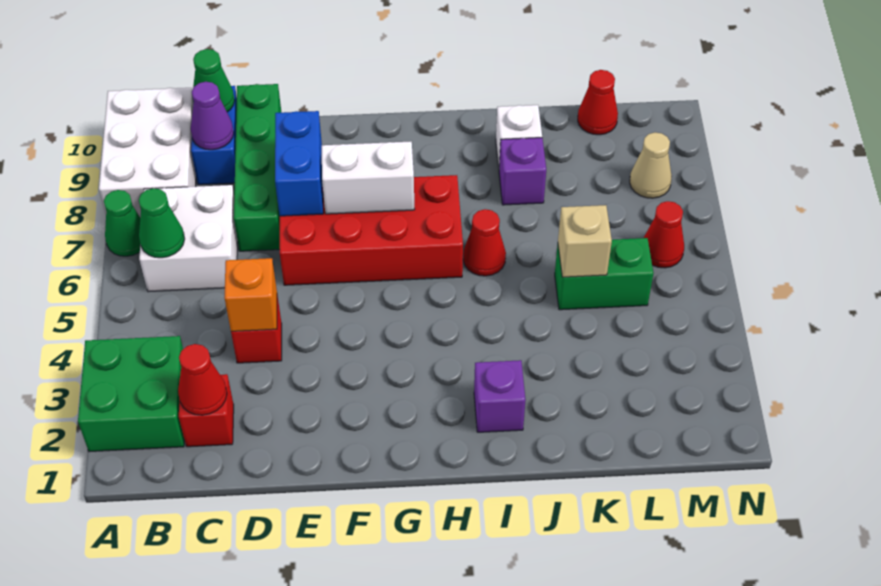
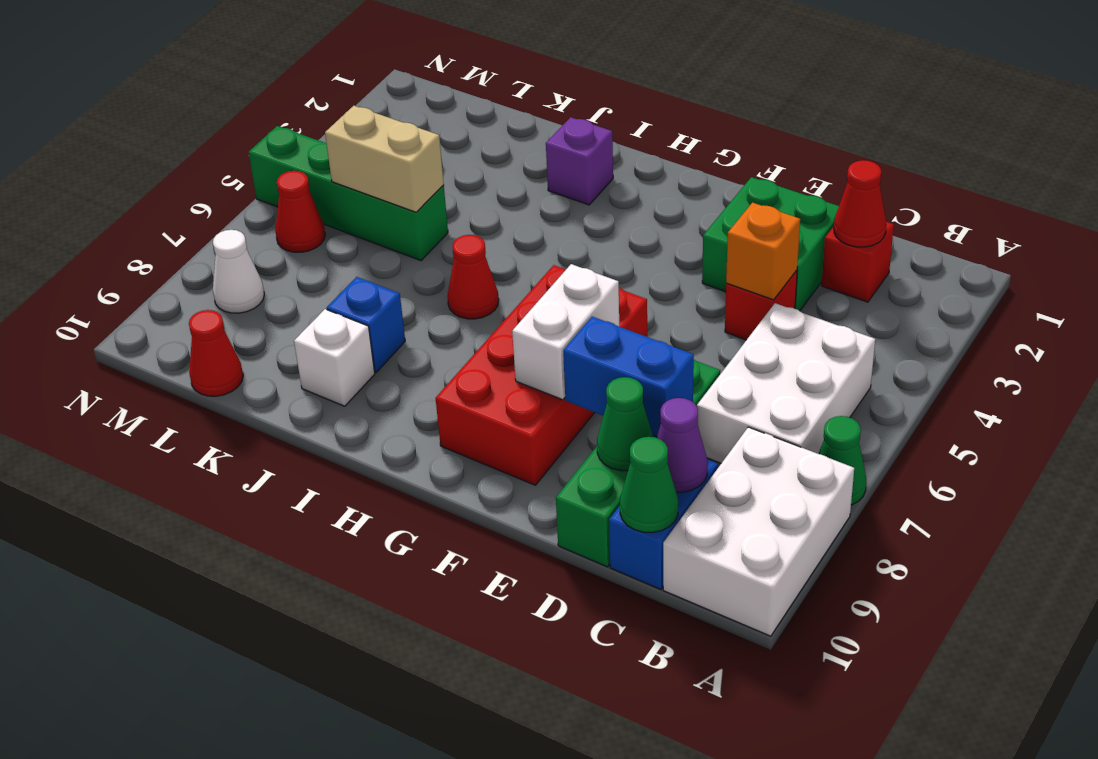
green brick A2:B3 level 1 -> green brick D2:E3 level 1
white brick B6:C7 level 1 -> white brick B5:C7 level 1
green cone B6 level 2 -> green cone D9 level 2
red brick E6:H7 level 1 -> red brick F6:G9 level 1
blue brick E7:E8 level 2 -> blue brick D8:E8 level 2
white brick F7:G7 level 2 -> white brick F7:F8 level 2
purple brick J8 level 1 -> blue brick J8 level 1
green brick K5:L5 level 1 -> green brick K5:N5 level 1
tan brick K5 level 2 -> tan brick K5:L5 level 2
tan cone M8 level 1 -> white cone M8 level 1

